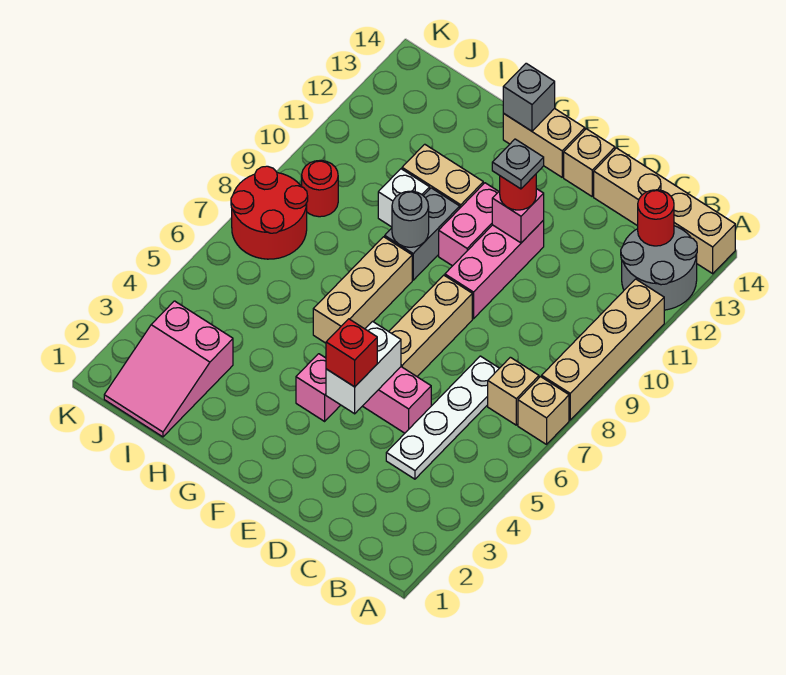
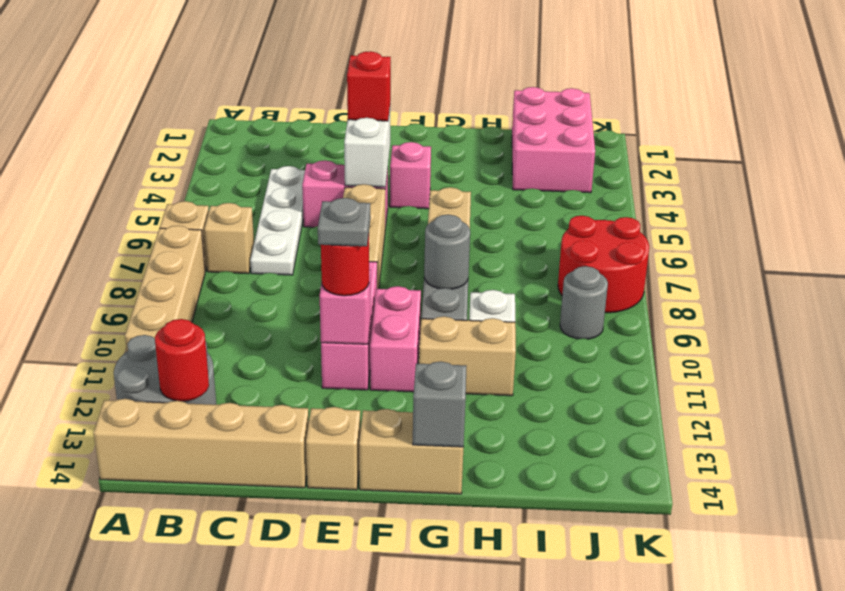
pink slope I1:J3 level 1 top 3 -> pink brick I1:J3 level 1
red round brick J9 level 1 -> grey round brick J9 level 1

